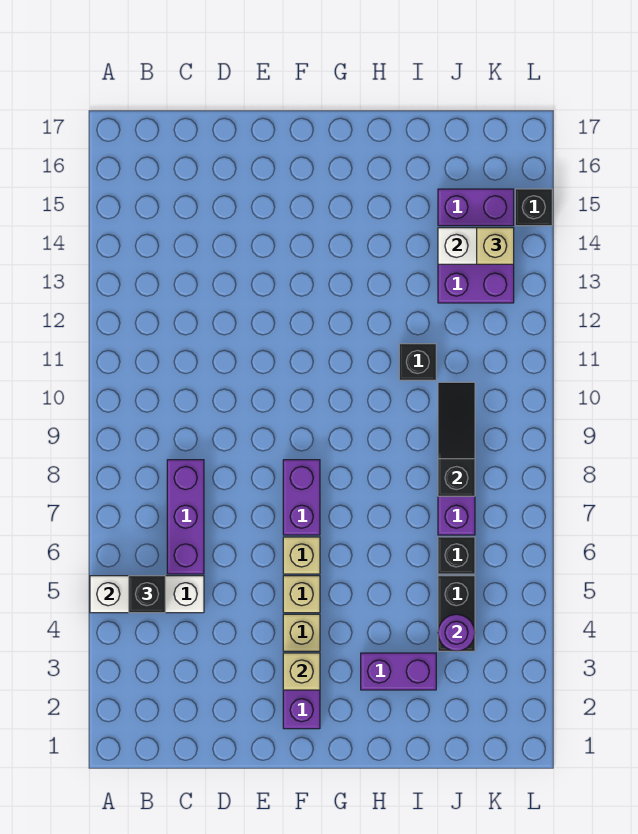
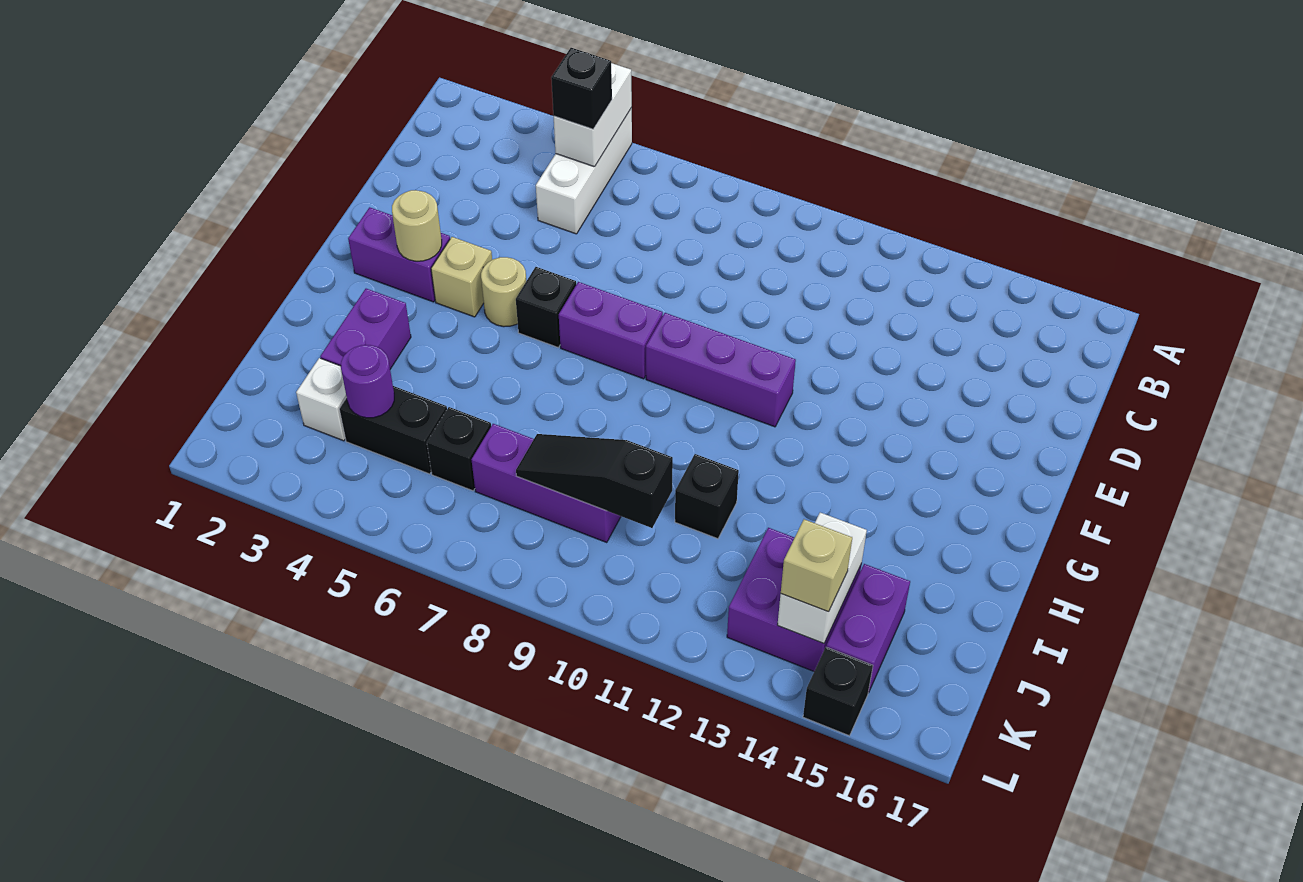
purple brick C6:C8 level 1 -> purple brick F9:F11 level 1
tan brick F3 level 2 -> tan round brick F3 level 2
tan brick F5 level 1 -> tan round brick F5 level 1
tan brick F6 level 1 -> black brick F6 level 1
none -> white brick J3 level 1
black slope J8:J10 level 2 top 8 -> black slope J8:J10 level 2 top 10

